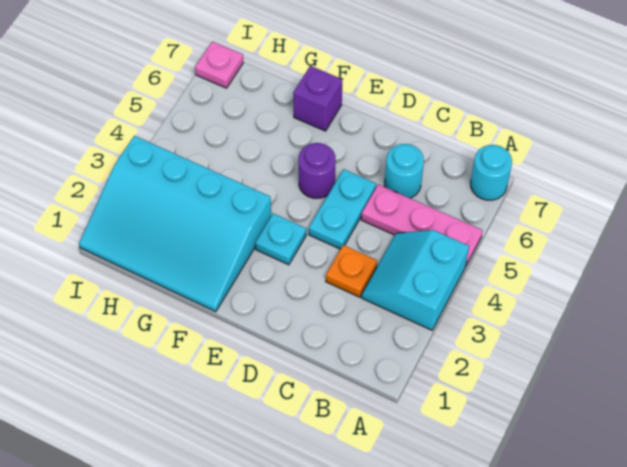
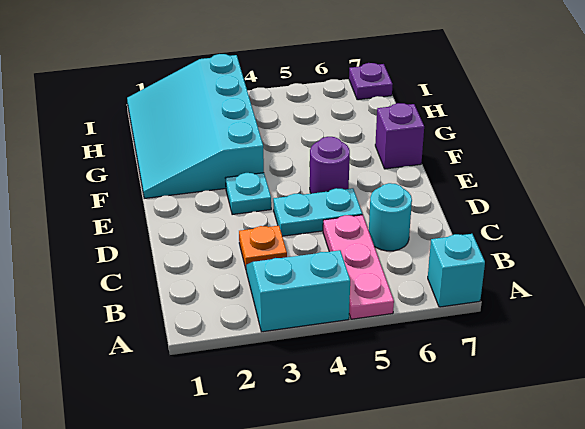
cyan round brick A7 level 1 -> cyan brick A7 level 1
pink plate I7 level 1 -> purple plate I7 level 1

